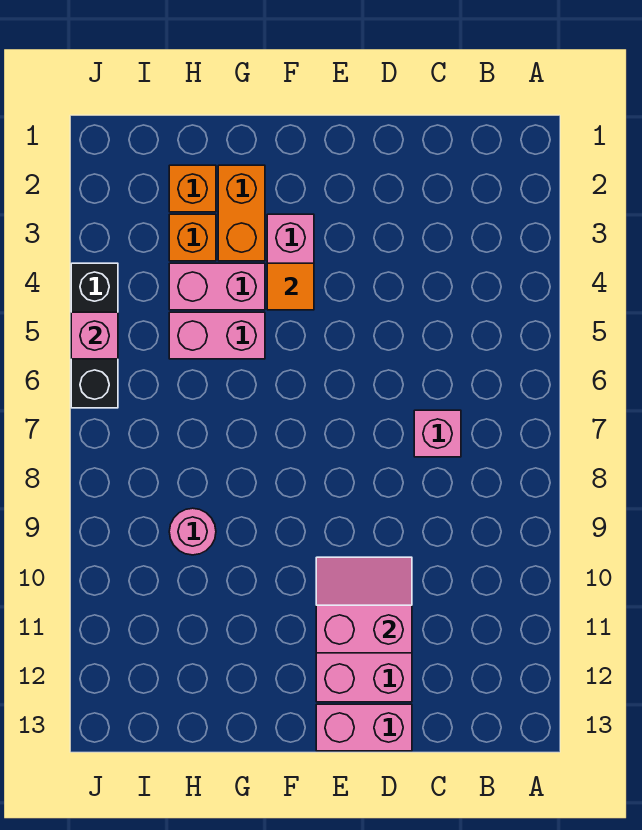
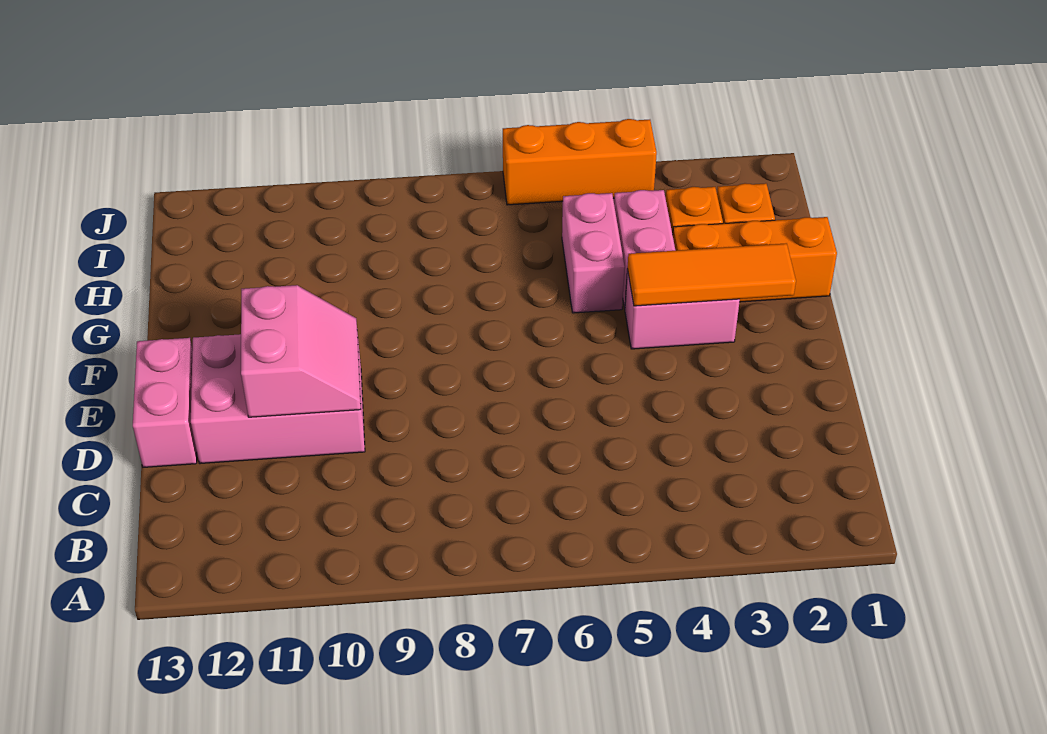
pink brick C7 level 1 -> none
orange tile F4 level 2 -> orange tile F2:F4 level 2
orange brick G2:G3 level 1 -> orange brick G1:G3 level 1
pink round brick H9 level 1 -> none
black brick J4:J6 level 1 -> orange brick J4:J6 level 1
pink brick J5 level 2 -> none

